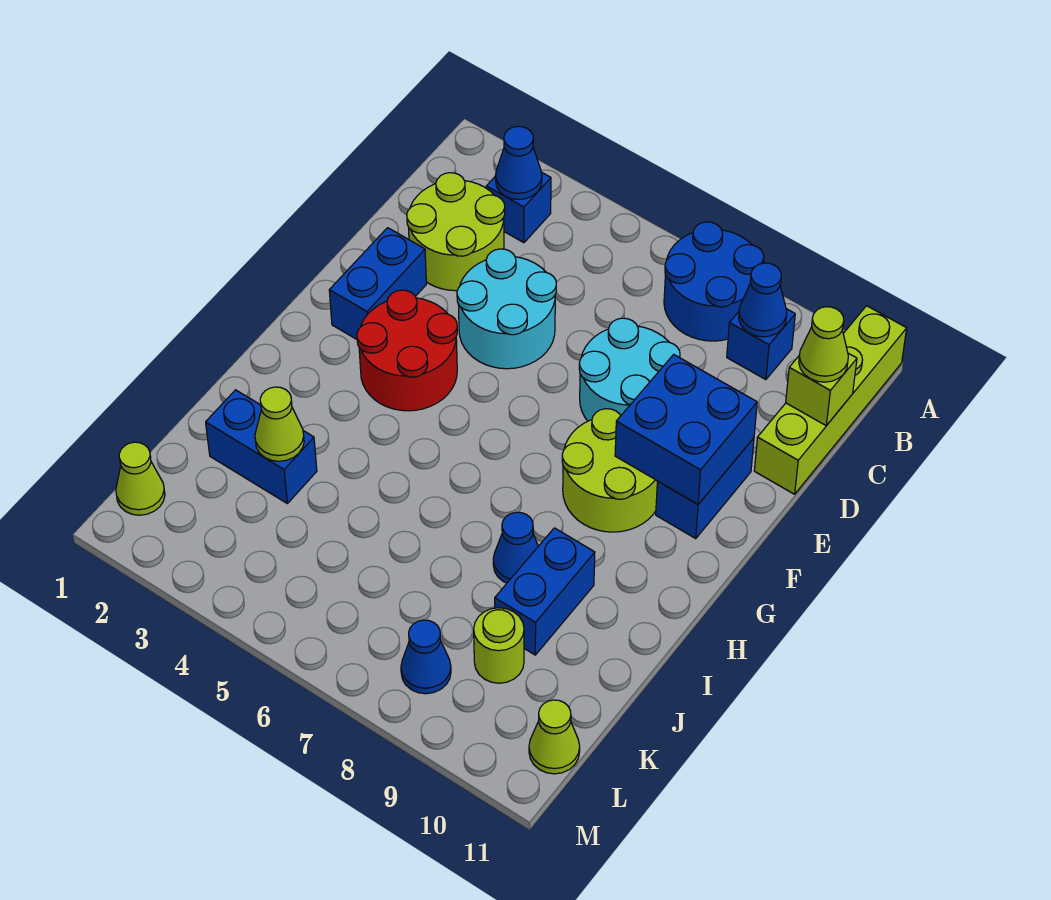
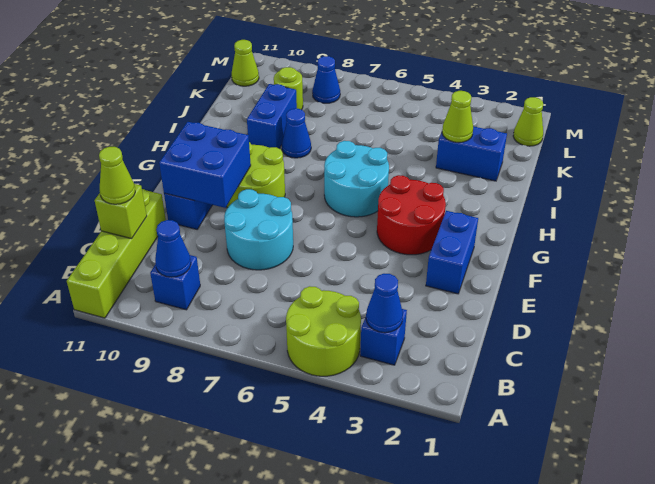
blue round brick A7:B8 level 1 -> none
lime round brick C2:D3 level 1 -> lime round brick A4:B5 level 1
cyan round brick D4:E5 level 1 -> cyan round brick G5:H6 level 1

